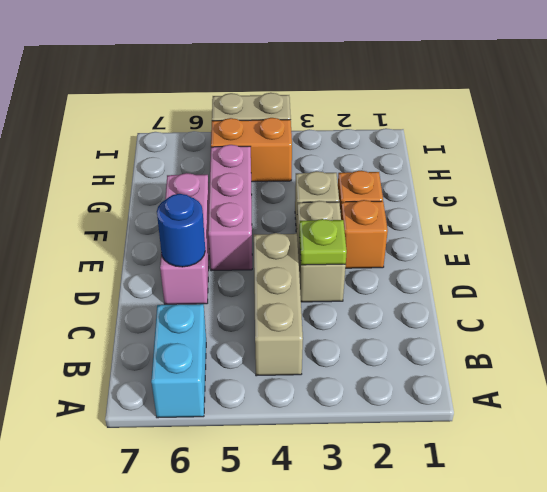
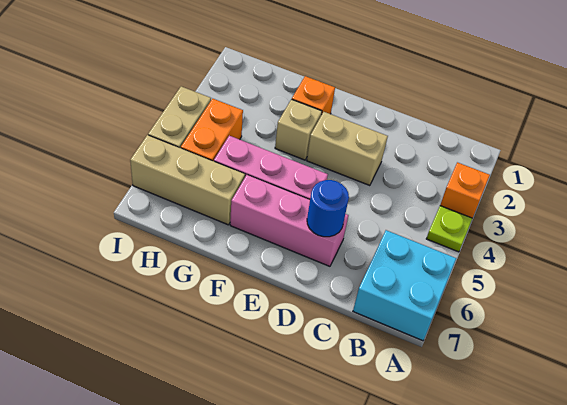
cyan brick A6:B6 level 1 -> cyan brick A6:B7 level 1
tan brick B4:D4 level 1 -> tan brick G6:I6 level 1
lime plate D3 level 2 -> lime plate A4 level 1
orange brick E2 level 1 -> orange brick A3 level 1

